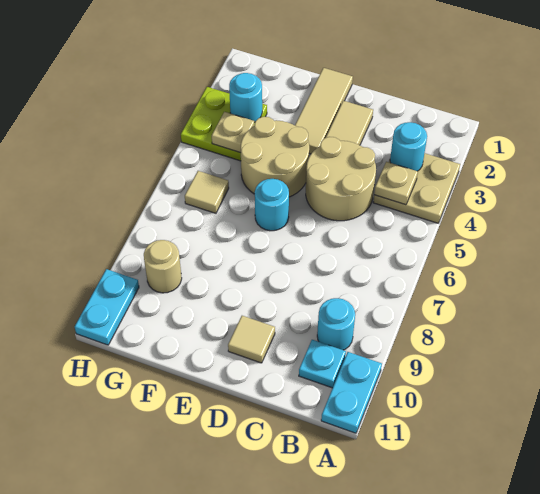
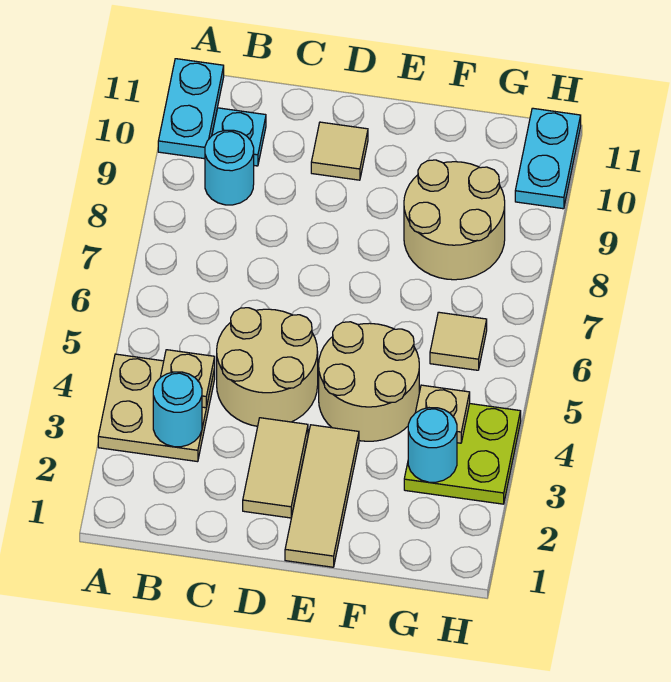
cyan round brick E6 level 1 -> none
tan round brick G9 level 1 -> tan round brick F8:G9 level 1

